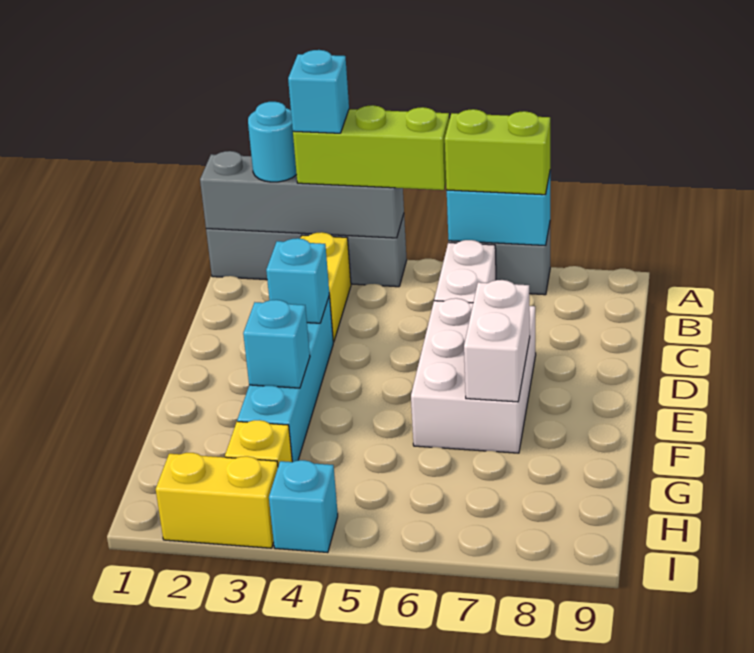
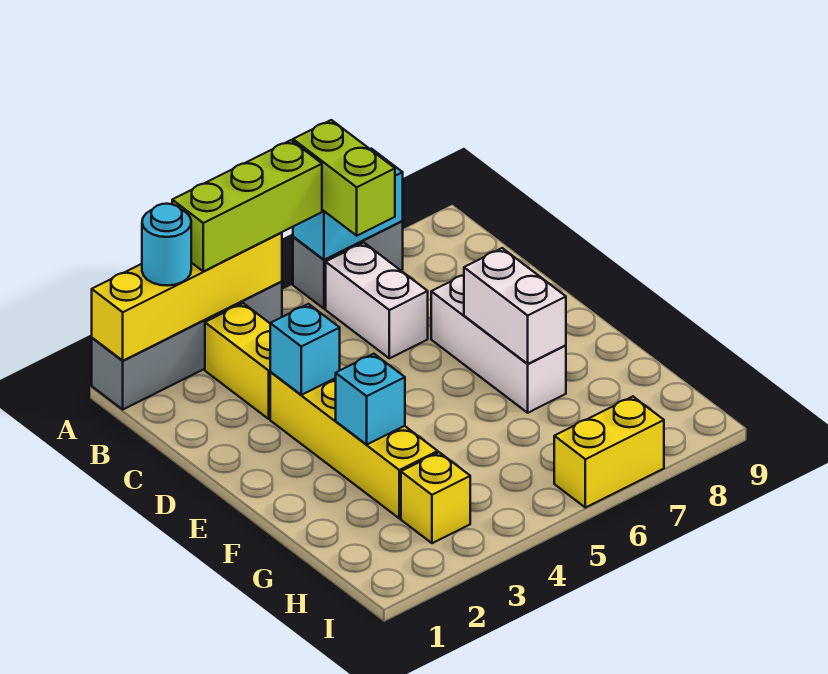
grey brick A1:A4 level 2 -> yellow brick A1:A4 level 2
cyan brick A3 level 4 -> none
lime brick A6:A7 level 3 -> lime brick A6:B6 level 3
cyan brick D3:G3 level 1 -> yellow brick D3:G3 level 1
white brick D6:F7 level 1 -> white brick D7:F7 level 1
yellow brick I2:I3 level 1 -> yellow brick I6:I7 level 1
cyan brick I4 level 1 -> none

